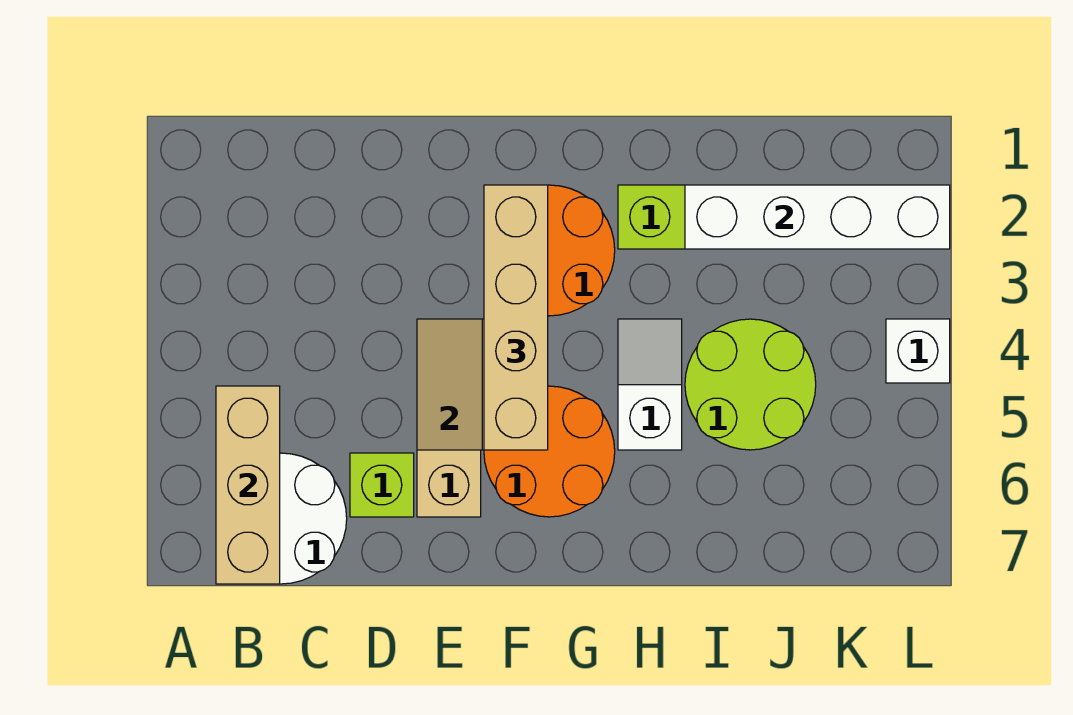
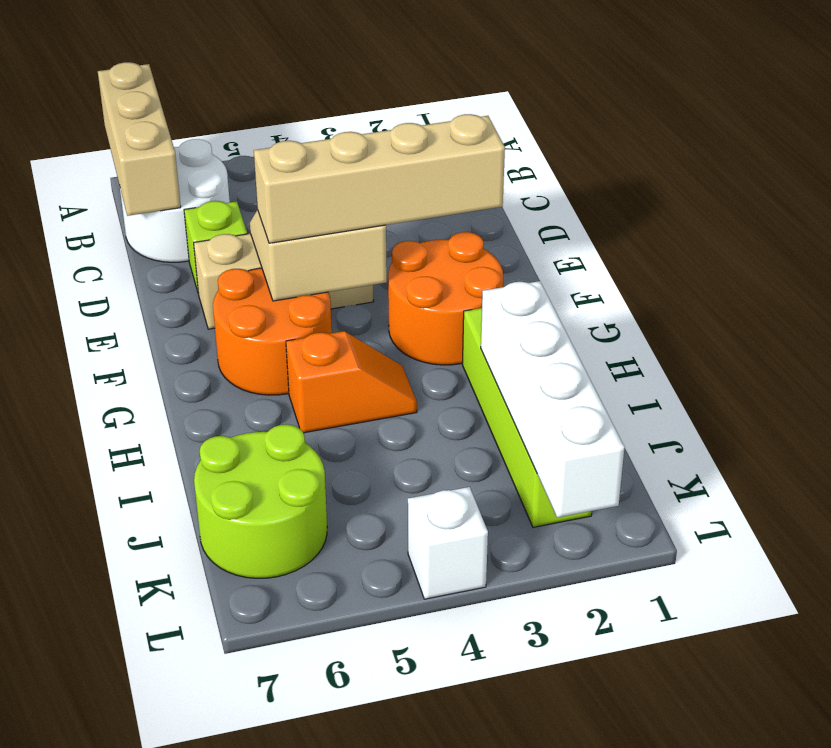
tan brick B5:B7 level 2 -> tan brick A7:C7 level 2
white slope H4:H5 level 1 top 5 -> orange slope H4:H5 level 1 top 5
lime round brick I4:J5 level 1 -> lime round brick J6:K7 level 1

